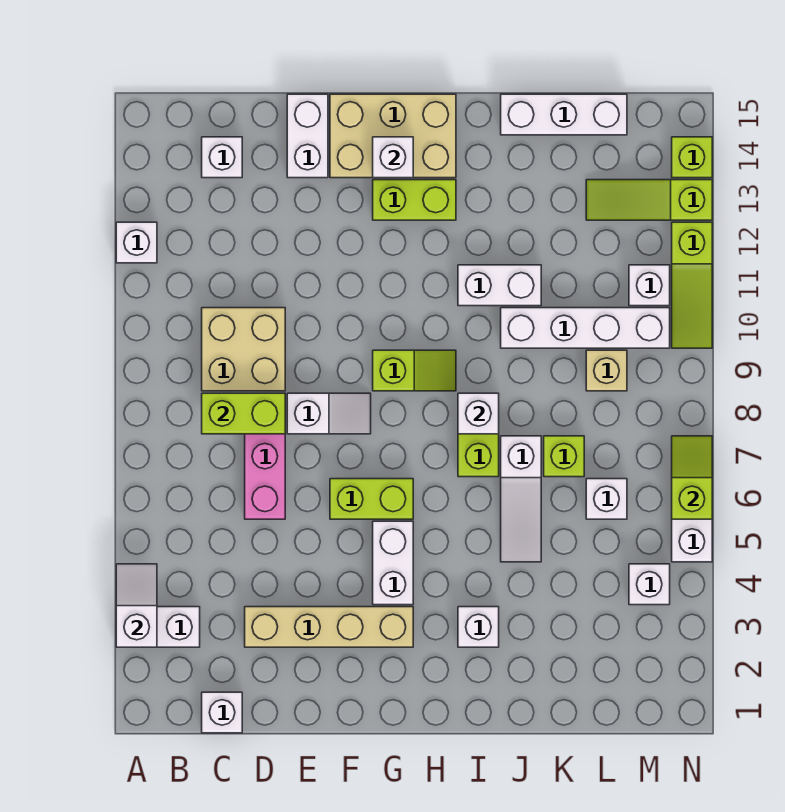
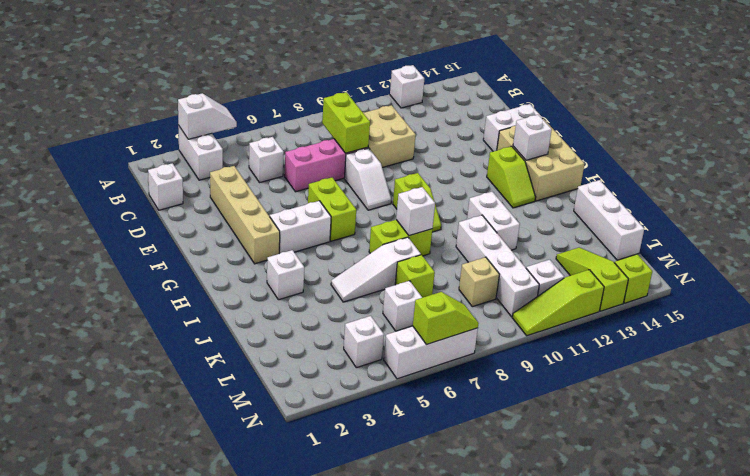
white brick C14 level 1 -> white brick C5 level 1
lime brick G13:H13 level 1 -> lime slope G13:H13 level 1 top G

